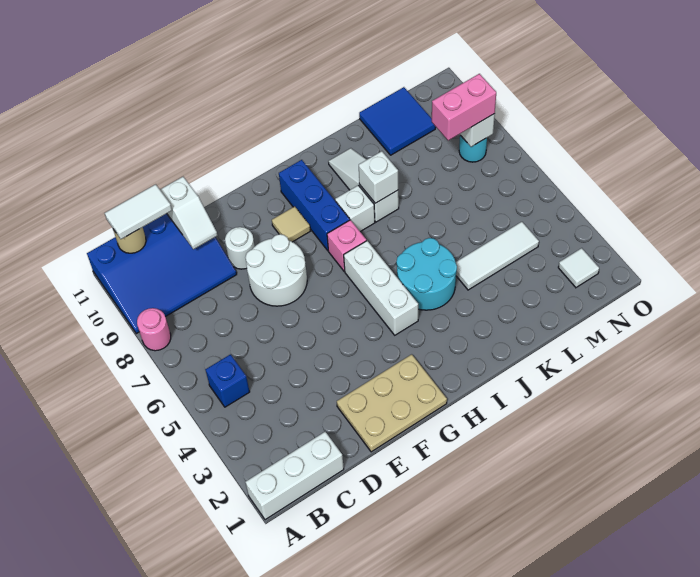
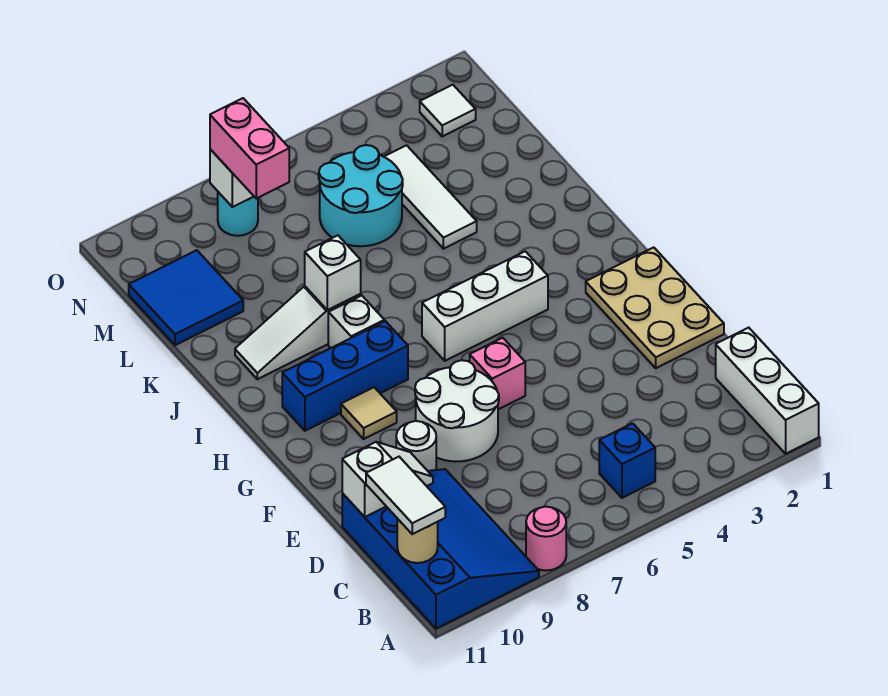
pink brick H7 level 1 -> pink brick F6 level 1
cyan round brick I4:J5 level 1 -> cyan round brick L5:M6 level 1

